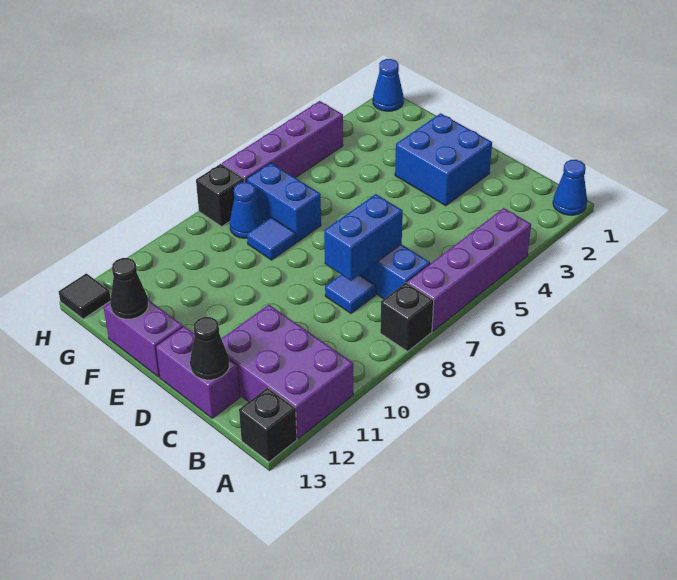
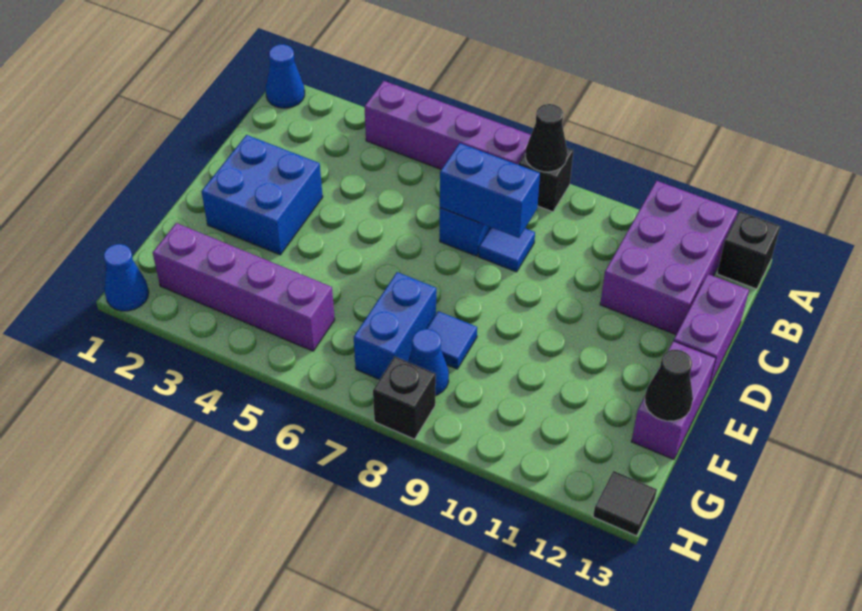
black cone C13 level 2 -> black cone A8 level 2
purple brick H4:H7 level 1 -> purple brick G2:G5 level 1

